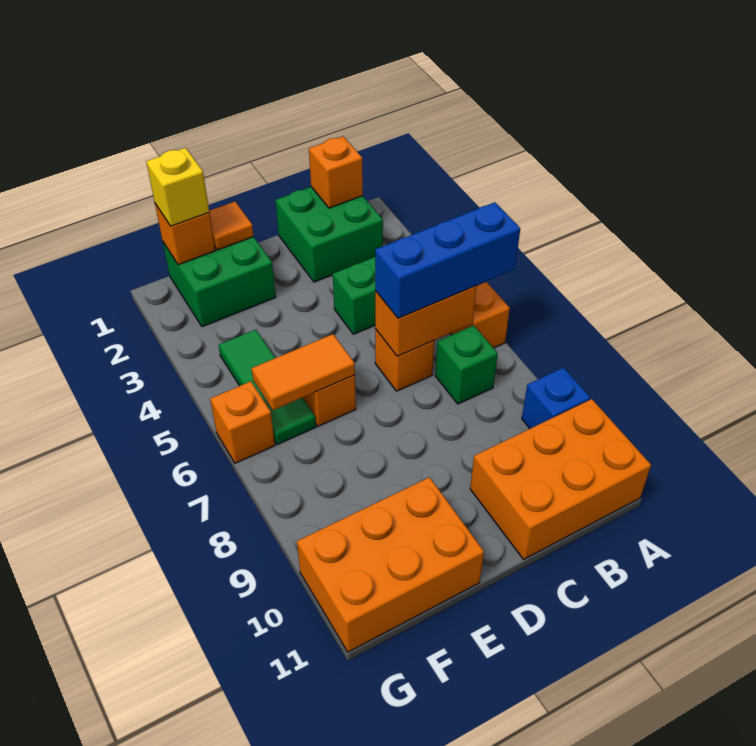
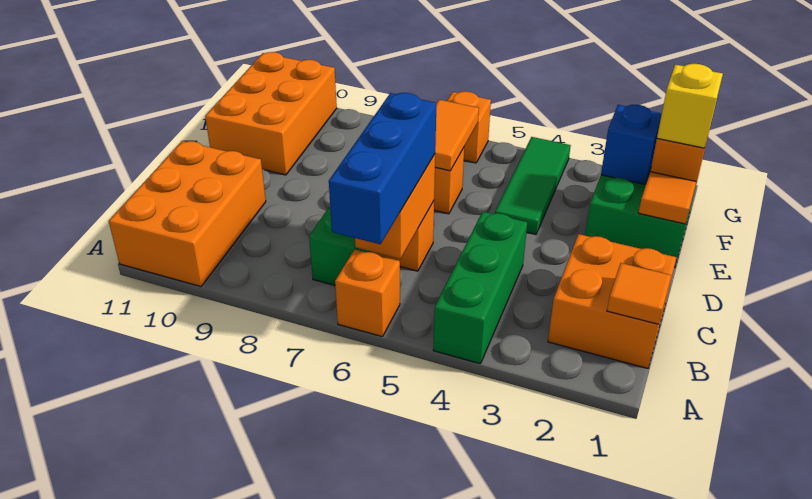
blue brick A9 level 1 -> blue brick F2 level 2
green brick B1:C2 level 1 -> orange brick B1:C2 level 1
orange brick B1 level 2 -> orange tile B1 level 2
green tile F4:F6 level 1 -> green tile E4:G4 level 1

